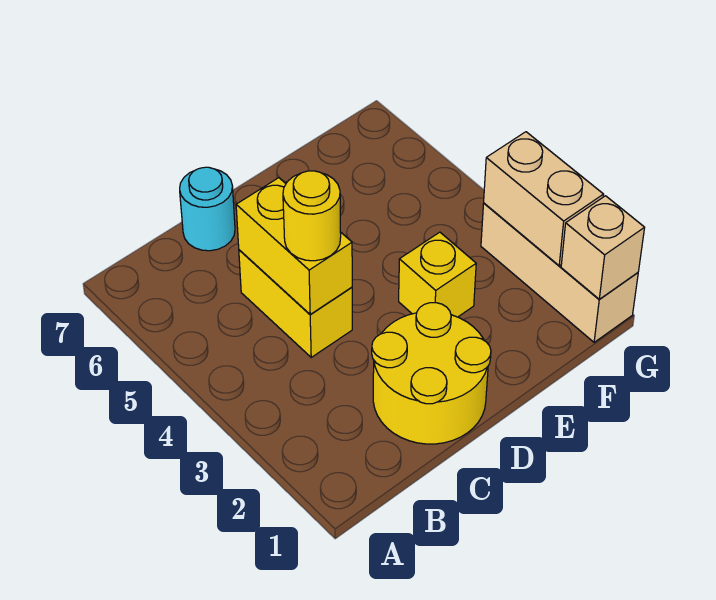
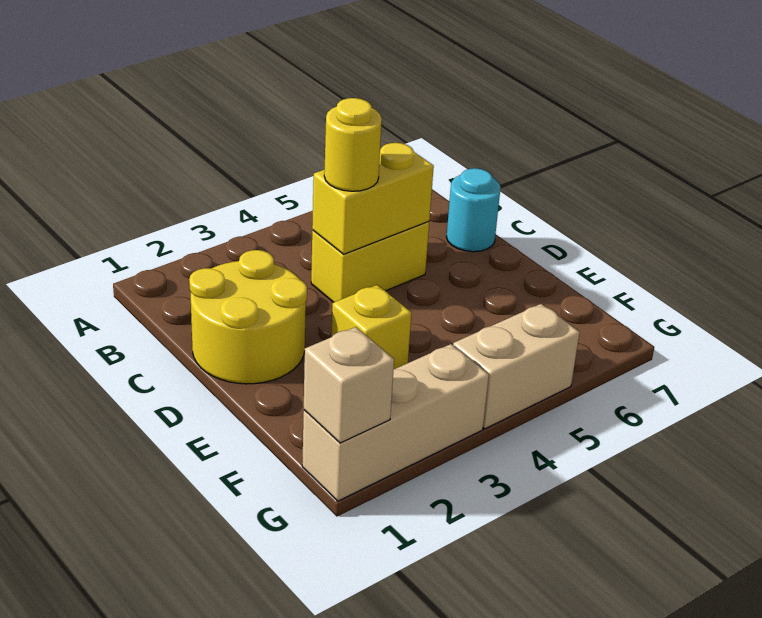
tan brick G2:G3 level 2 -> tan brick G4:G5 level 1

